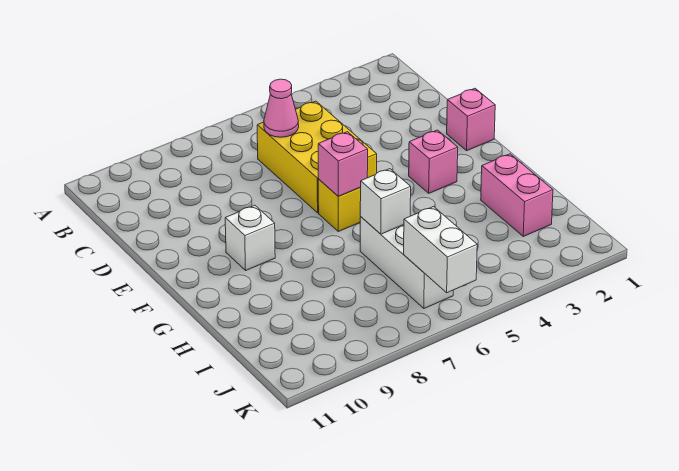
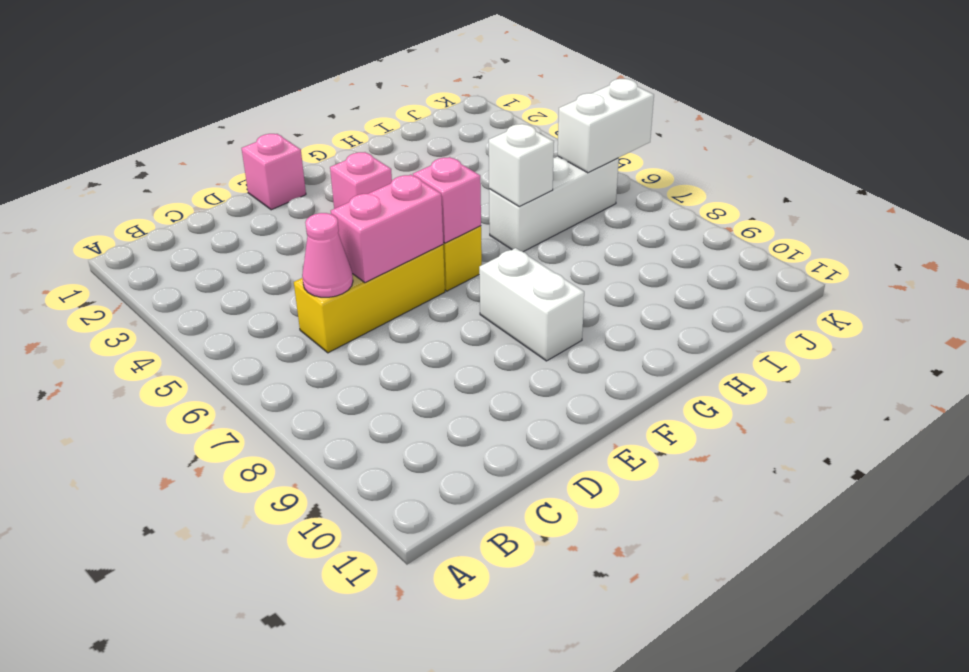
yellow brick C5:E6 level 1 -> yellow brick C6:E6 level 1
white brick F9 level 1 -> white brick F8:F9 level 1
pink brick H2:I2 level 1 -> pink brick D6:E6 level 2

